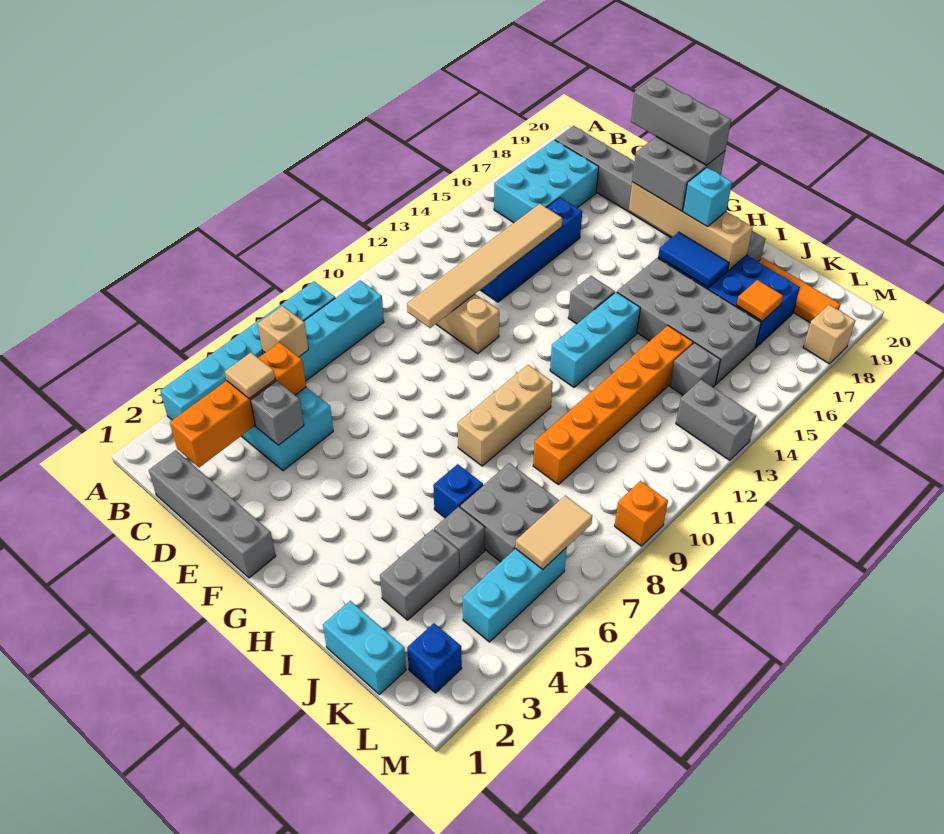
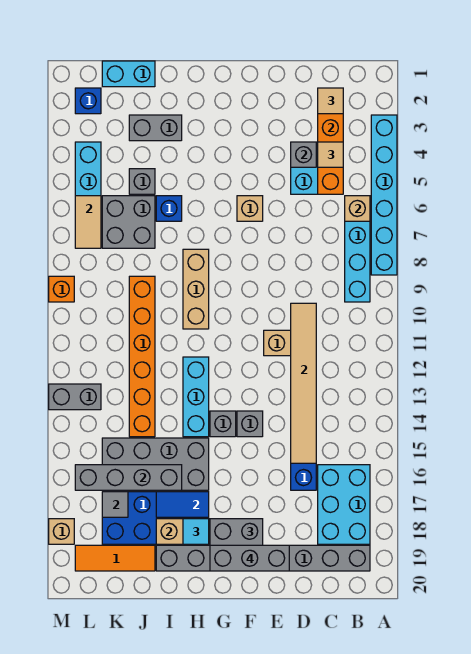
grey brick C1:F1 level 1 -> grey brick I16:L16 level 2
none -> tan tile C2 level 3
none -> tan brick F6 level 1
cyan brick H18 level 3 -> cyan tile H18 level 3
grey brick J3:J4 level 1 -> grey brick I3:J3 level 1
grey brick K14 level 1 -> grey brick F14 level 1
orange tile K17 level 2 -> grey tile K17 level 2

